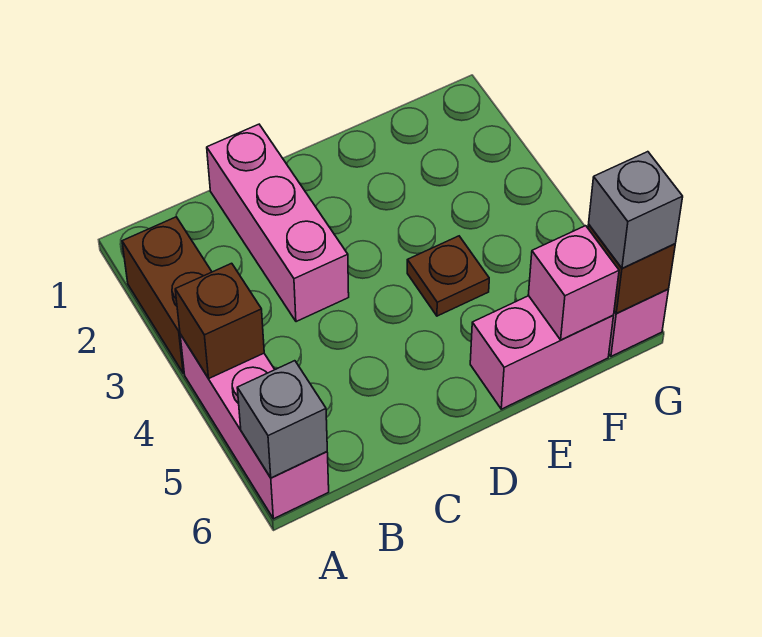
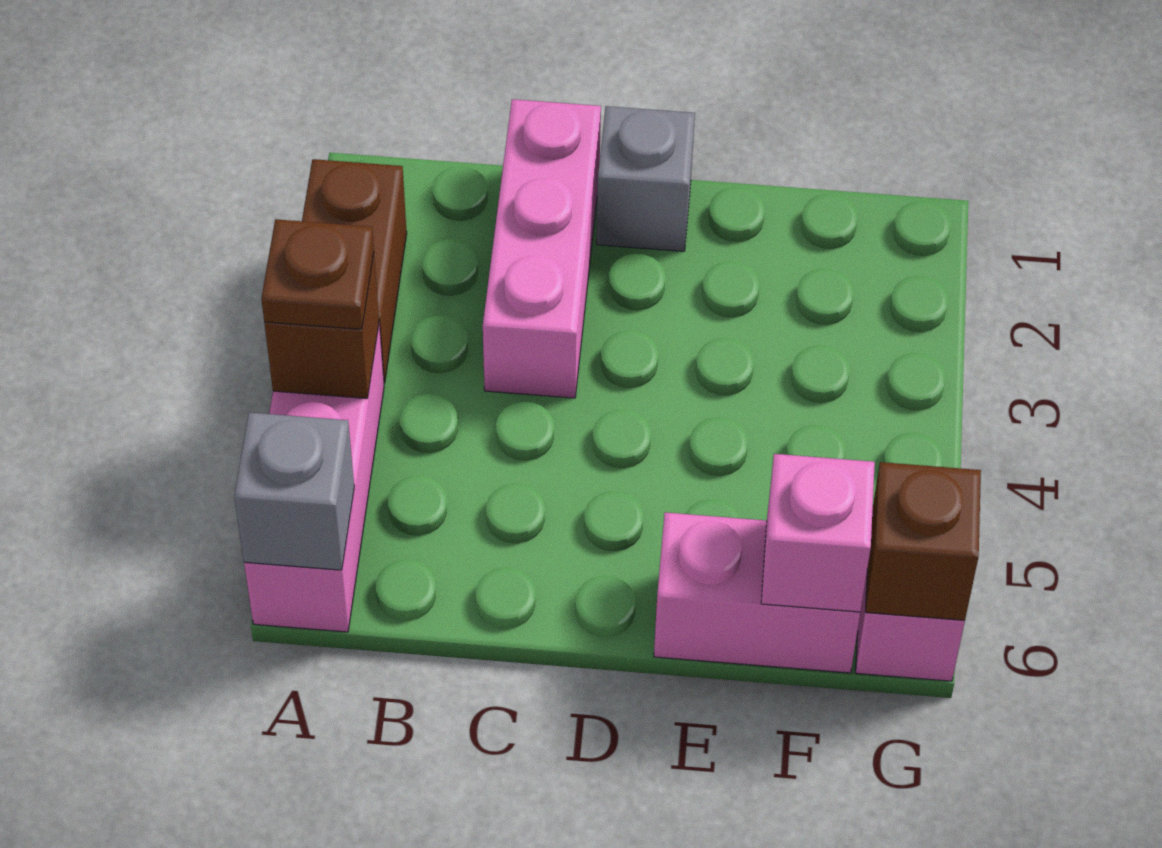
brown plate E4 level 1 -> brown plate A4 level 3
grey brick G6 level 3 -> grey brick D1 level 1

